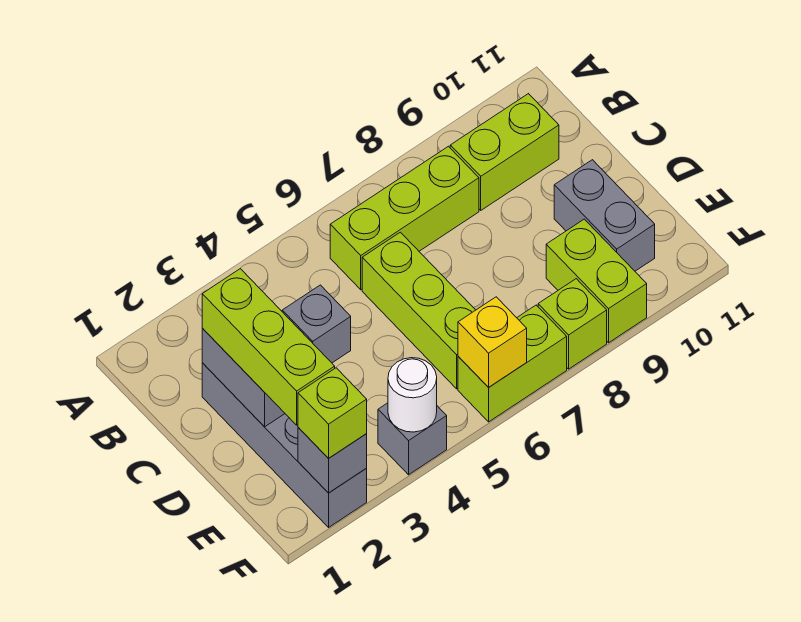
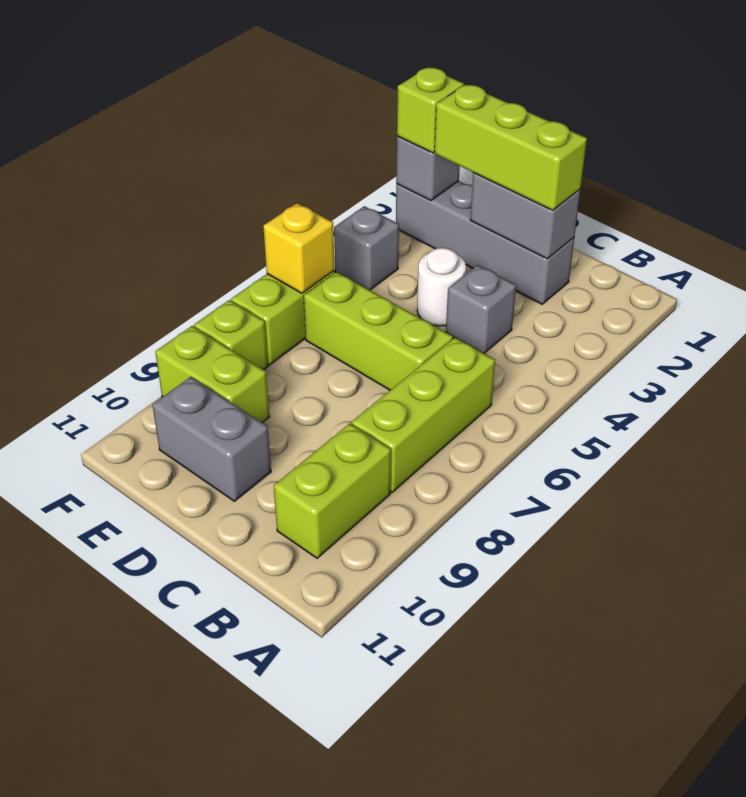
white round brick F4 level 2 -> white round brick D4 level 1

